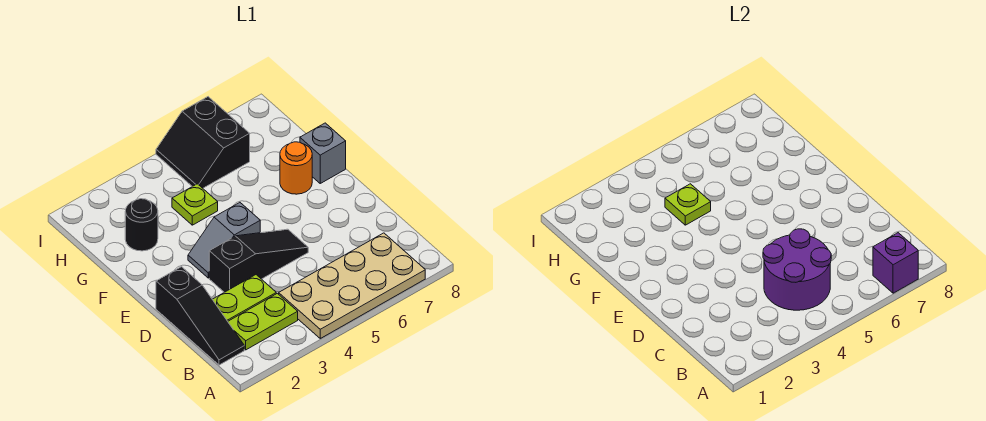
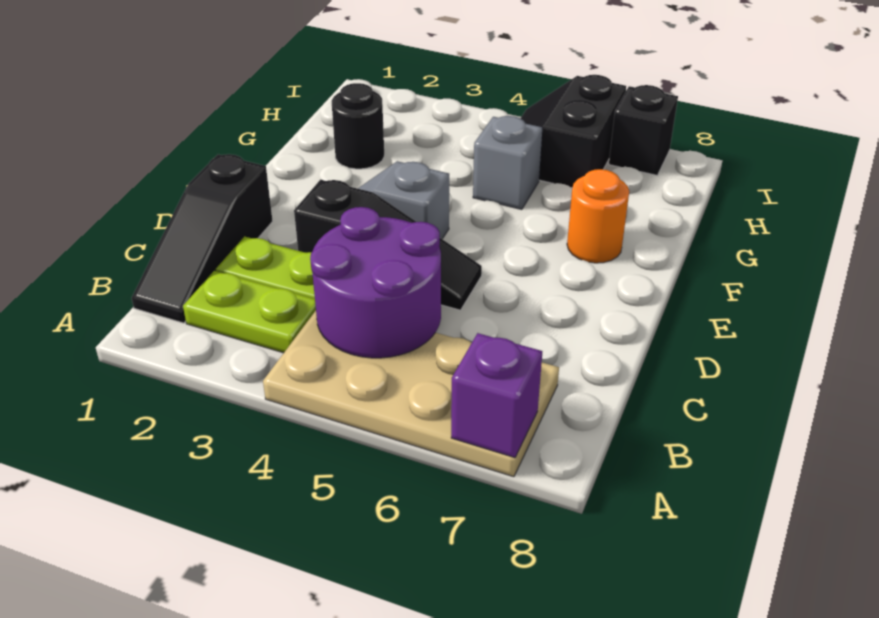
grey brick F8 level 1 -> grey brick G5 level 1
lime plate G4 level 1 -> none
lime plate G4 level 2 -> none
none -> black brick I7 level 1

